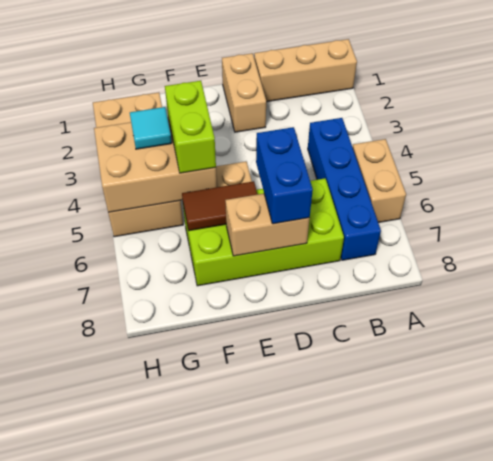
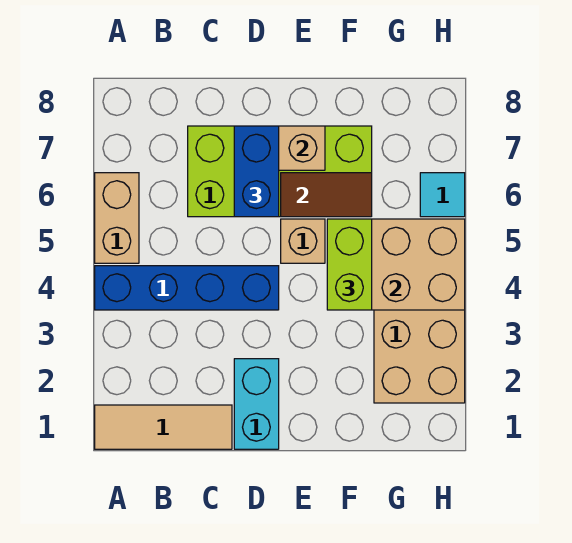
tan brick A1:C1 level 1 -> tan tile A1:C1 level 1
blue brick B4:B7 level 1 -> blue brick A4:D4 level 1
tan brick D1:D2 level 1 -> cyan brick D1:D2 level 1
cyan tile G4 level 3 -> cyan tile H6 level 1

